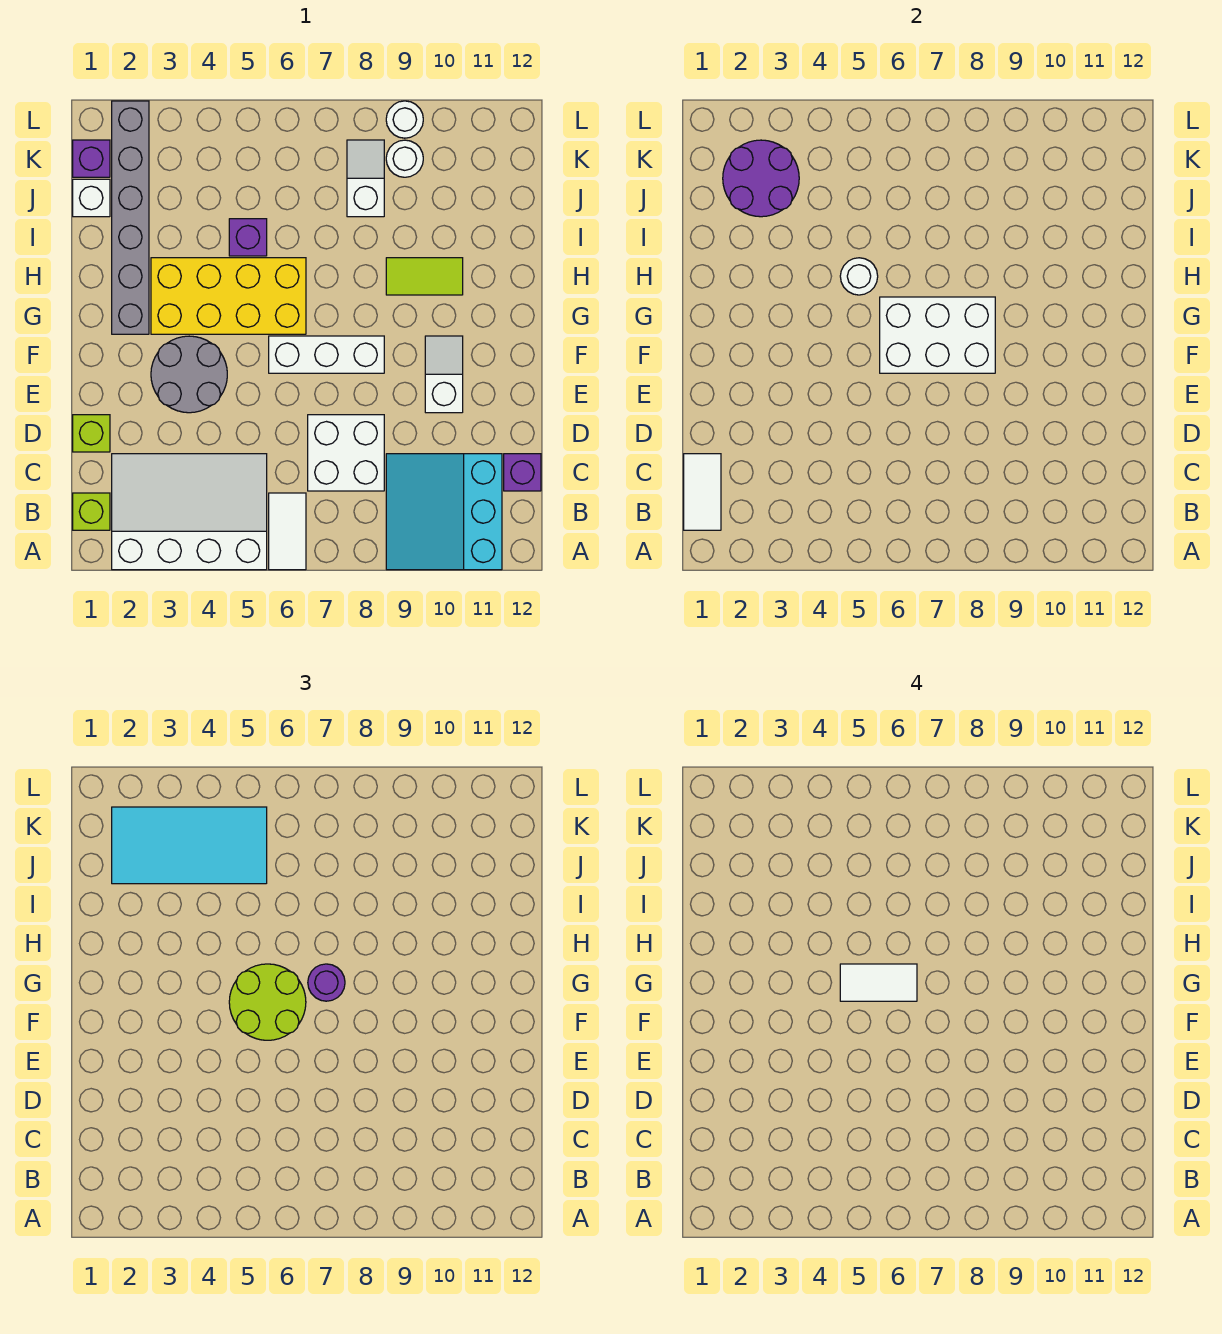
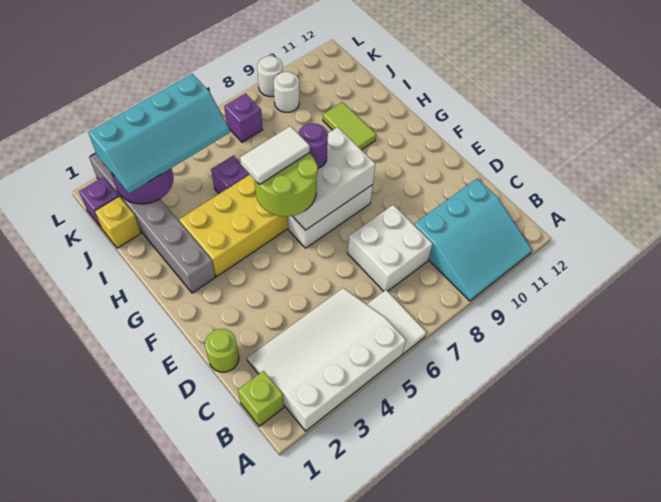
cyan slope A9:C11 level 1 top 11 -> cyan slope A9:C11 level 1 top C
white tile B1:C1 level 2 -> none
purple brick C12 level 1 -> purple brick K7 level 1
lime brick D1 level 1 -> lime round brick D1 level 1
grey round brick E3:F4 level 1 -> none
white slope E10:F10 level 1 top E -> none
white round brick H5 level 2 -> none
lime tile H9:H10 level 1 -> lime tile H10:I10 level 1
white brick J1 level 1 -> yellow brick J1 level 1
cyan tile J2:K5 level 3 -> cyan slope J2:K5 level 3 top K
white slope J8:K8 level 1 top J -> none

